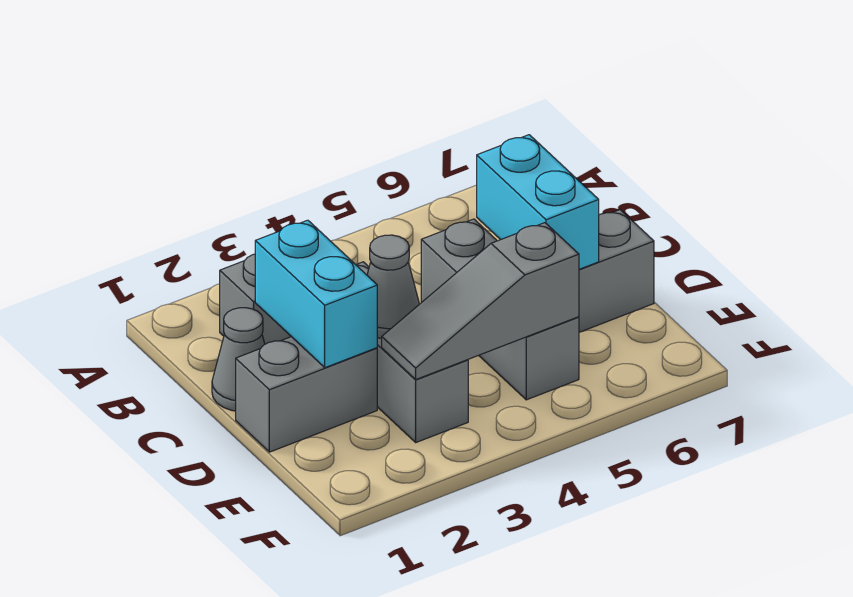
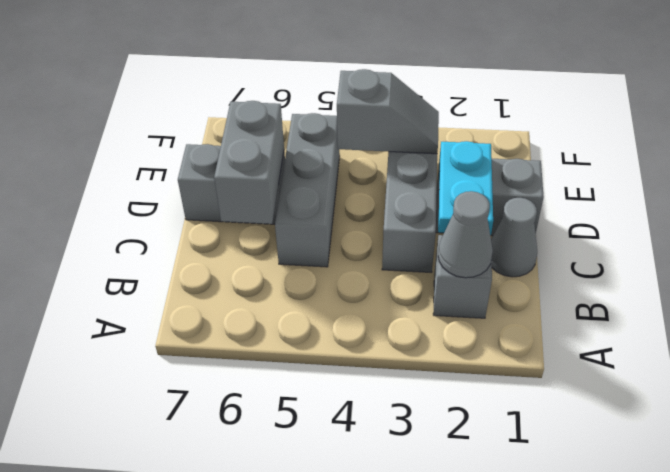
cyan brick C2:D2 level 2 -> cyan plate C2:D2 level 2
cyan brick C6:D6 level 2 -> grey brick C6:D6 level 2
grey cone D3 level 2 -> grey cone B2 level 2
grey slope E3:E5 level 2 top 5 -> grey slope E3:E4 level 2 top 4

